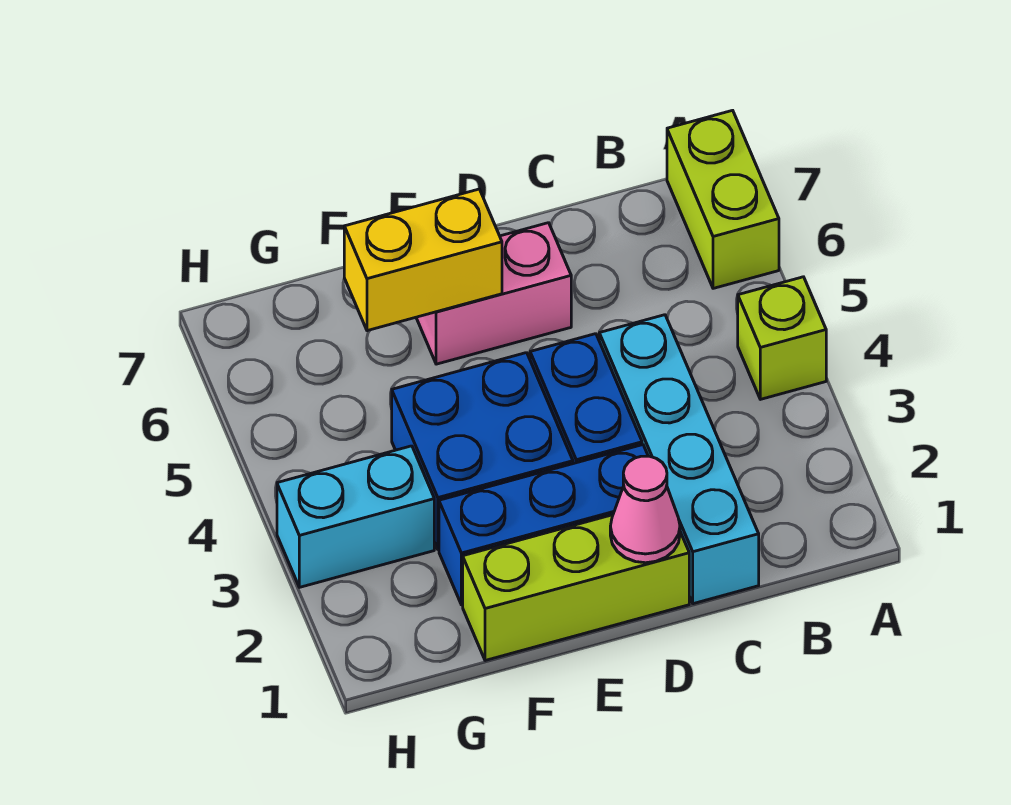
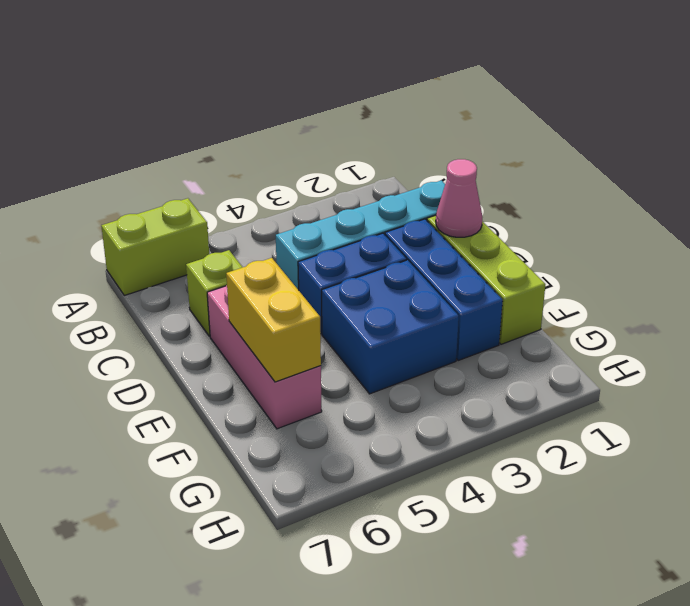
lime brick A4 level 1 -> lime brick C6 level 1
pink brick D6:E6 level 1 -> pink brick D6:F6 level 1
cyan brick G3:H3 level 1 -> none

